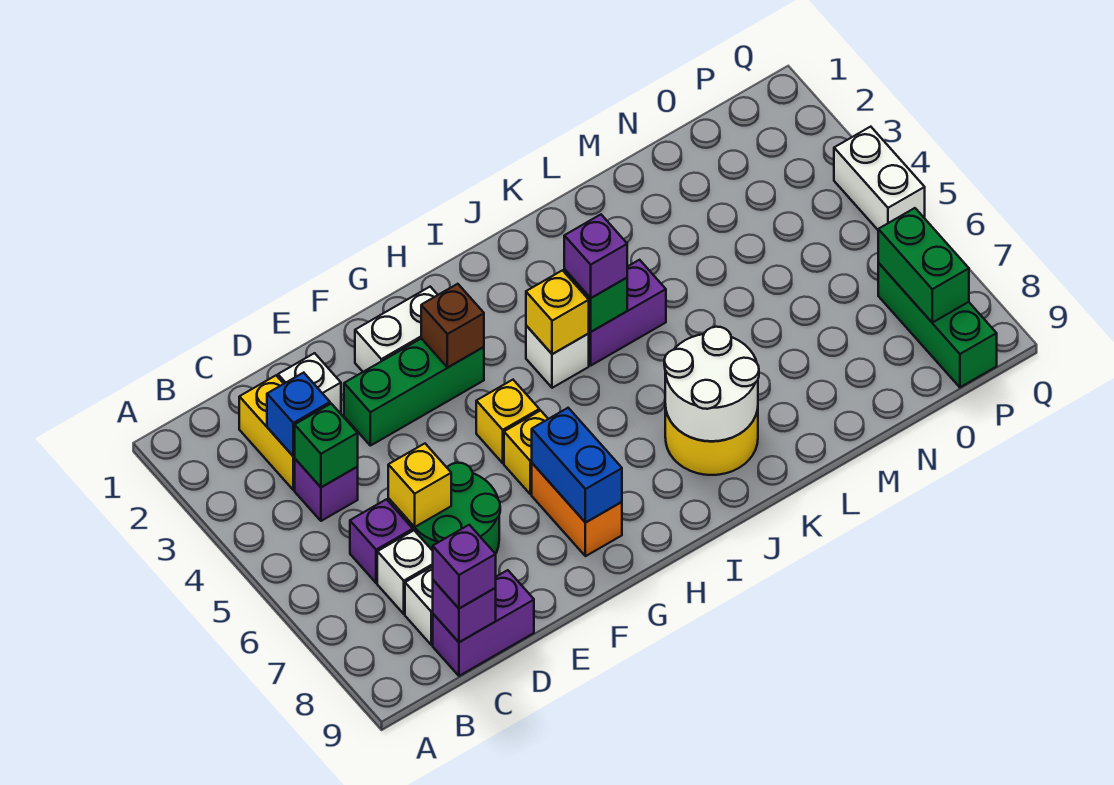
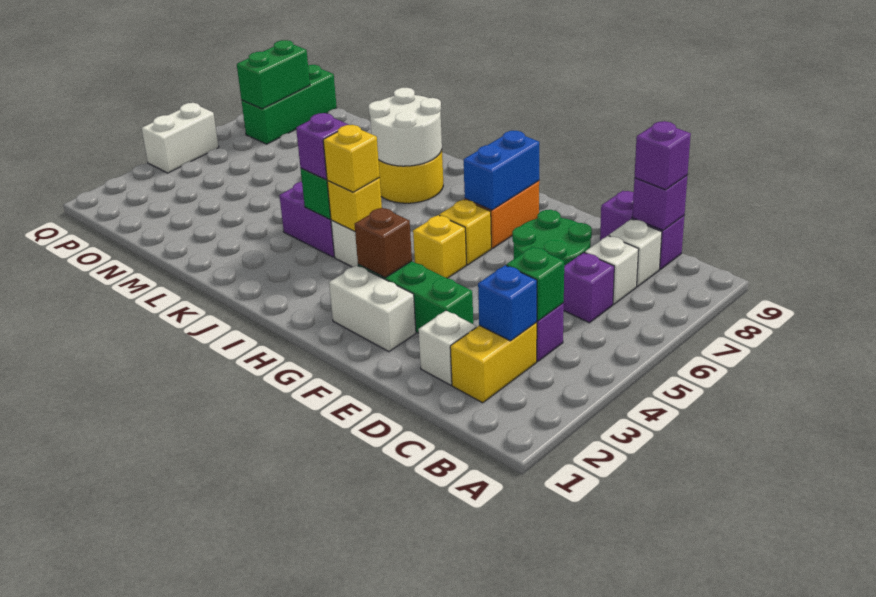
yellow brick D6 level 2 -> yellow brick I4 level 3

